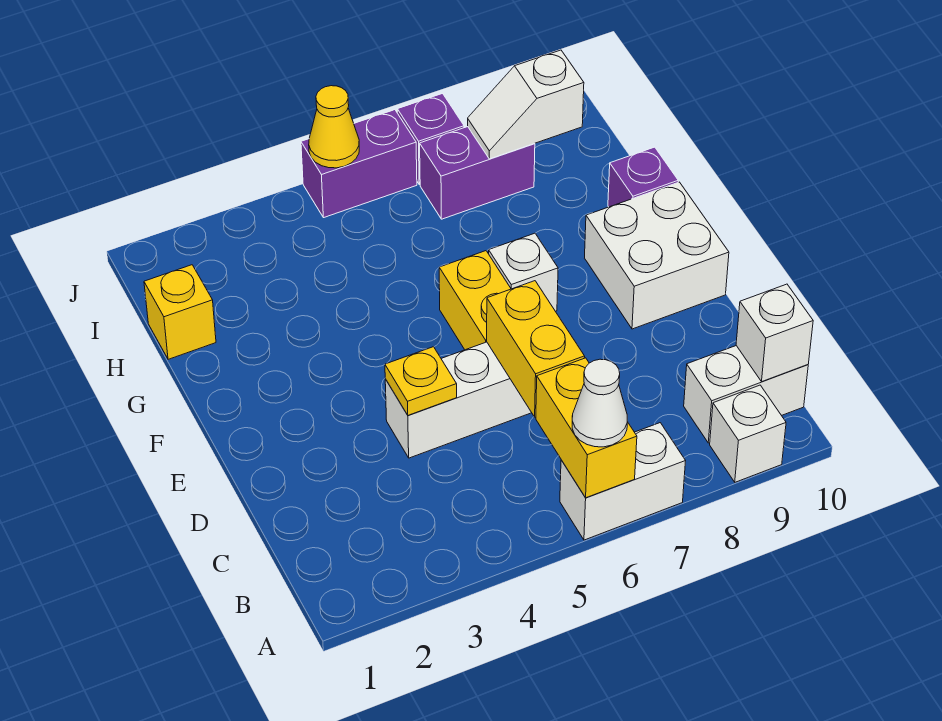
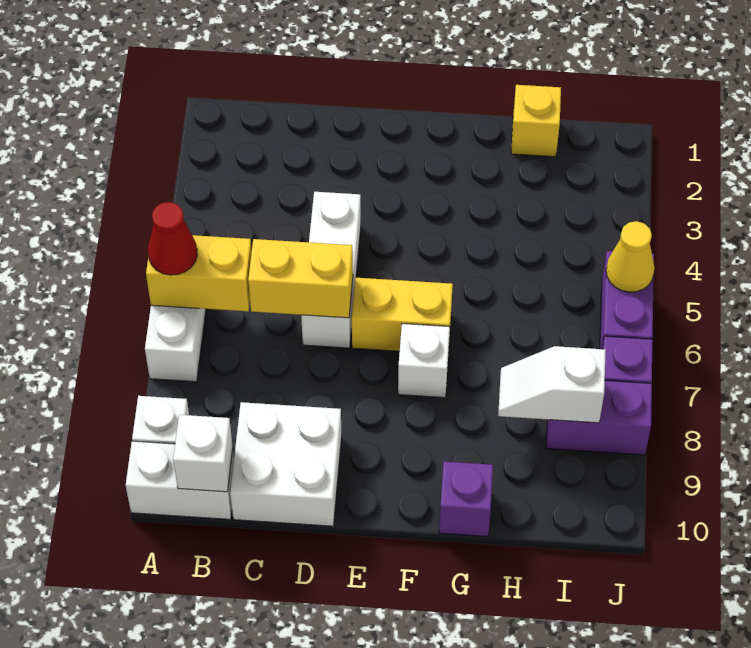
white cone A6 level 3 -> red cone A6 level 3
white brick B9:B10 level 1 -> white brick A10:B10 level 1
yellow plate D4 level 2 -> none
white brick E9:F10 level 1 -> white brick C9:D10 level 1
purple brick I7:I8 level 1 -> purple brick I8:J8 level 1
white slope I8:I9 level 2 top 9 -> white slope H8:I8 level 2 top I

